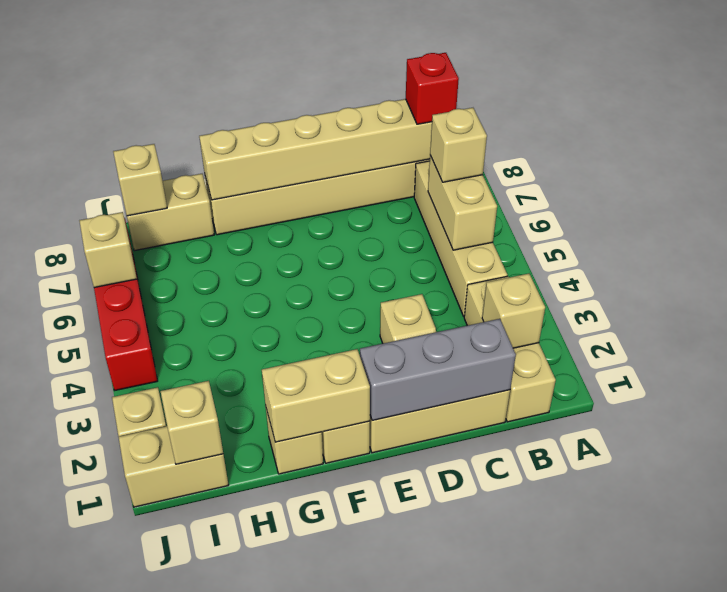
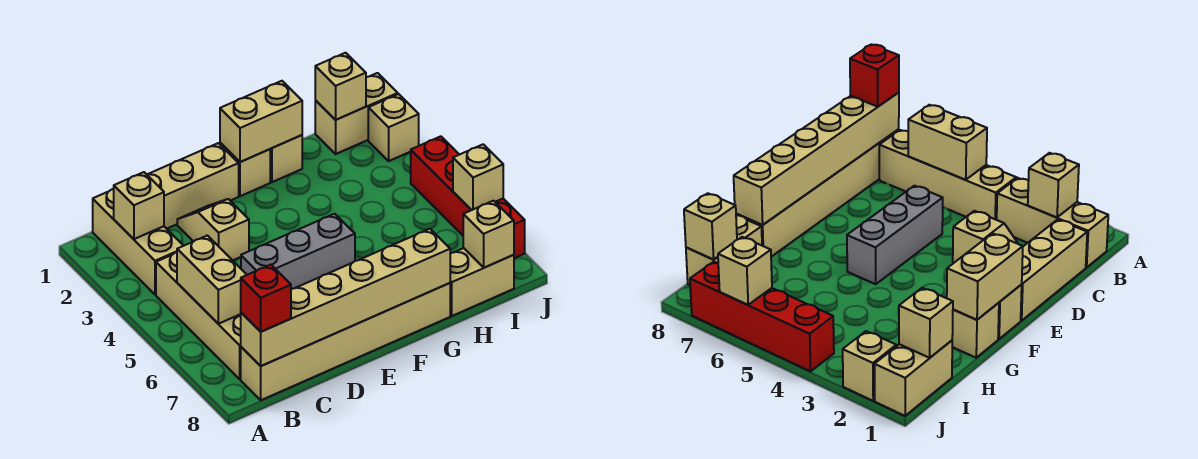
tan brick B6 level 3 -> none
grey brick C1:E1 level 2 -> grey brick D5:F5 level 1

